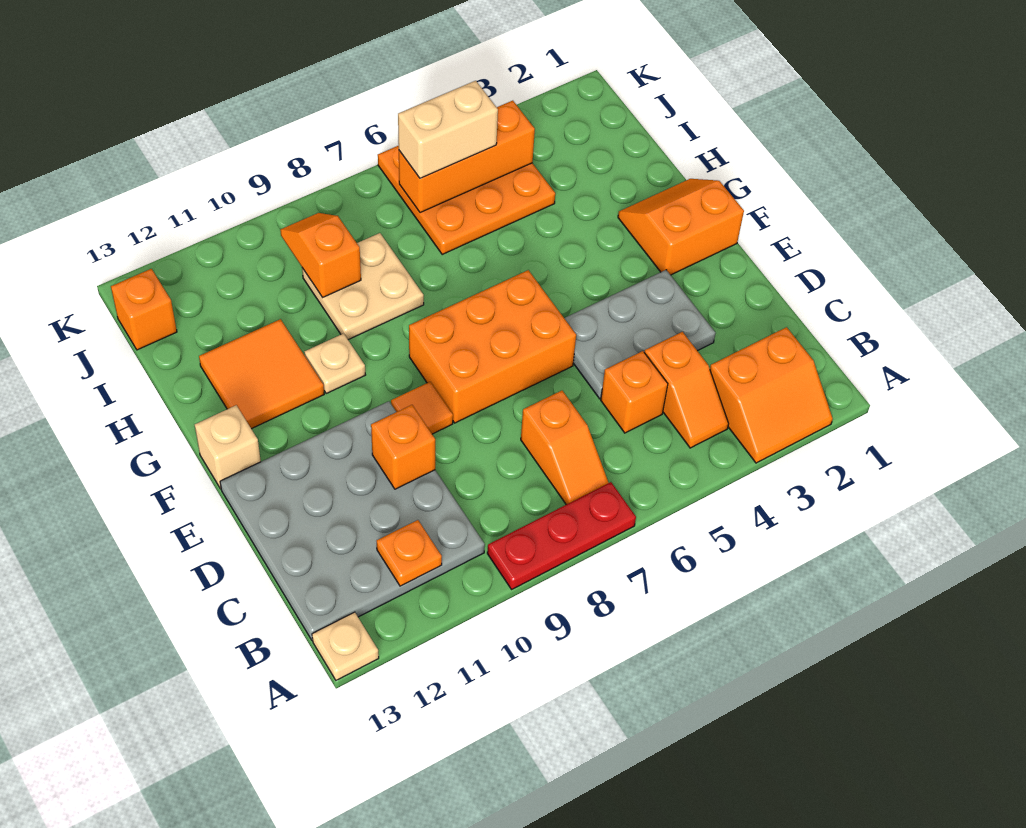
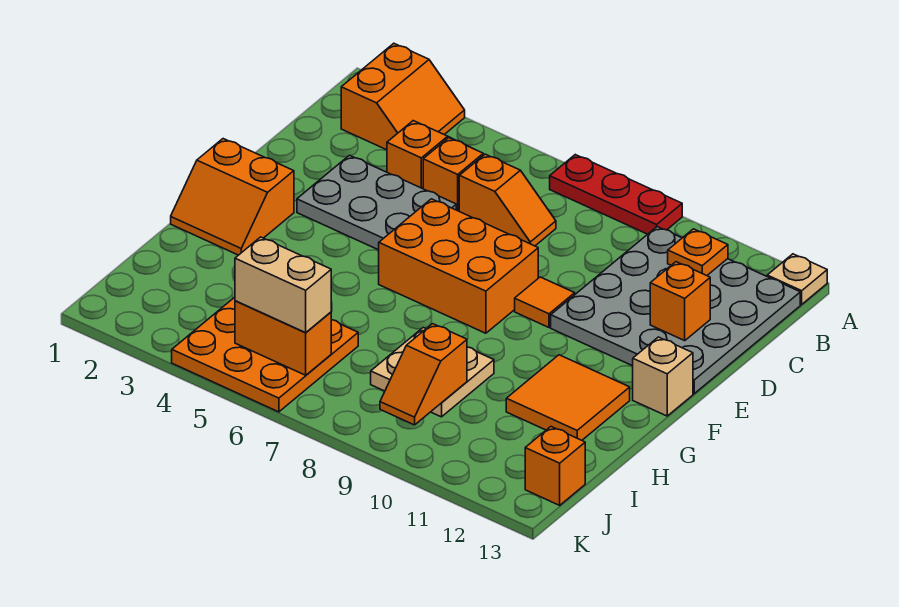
orange slope A2:B3 level 1 top B -> orange slope A2:B3 level 1 top 2
orange slope B7:C7 level 1 top C -> orange slope C6:C7 level 1 top 6
orange brick D10 level 2 -> orange brick D12 level 2
tan plate G10 level 1 -> none
orange brick J4:J6 level 2 -> orange brick J5:J6 level 2

